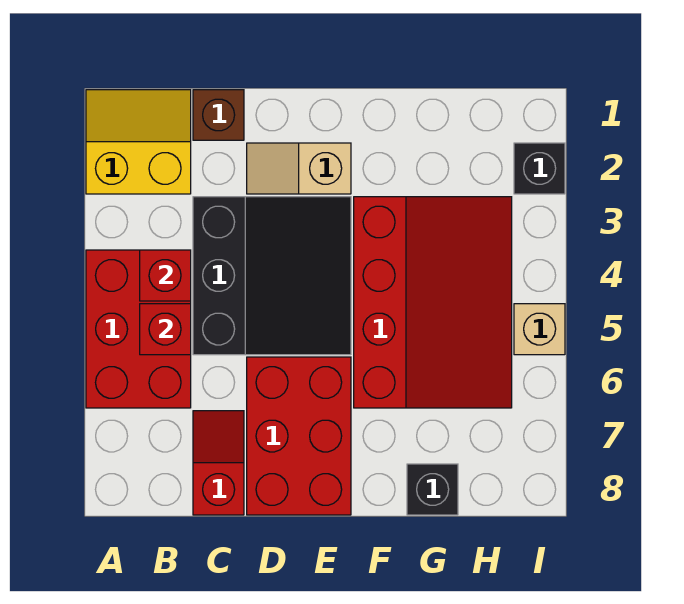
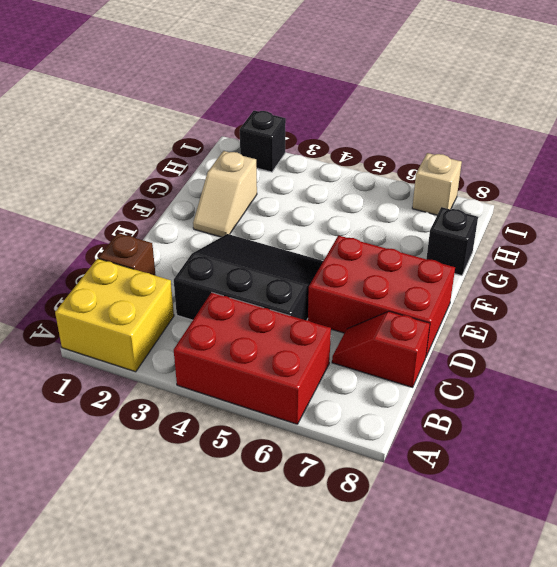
yellow slope A1:B2 level 1 top 2 -> yellow brick A1:B2 level 1
red brick B4 level 2 -> none
red brick B5 level 2 -> none
tan slope D2:E2 level 1 top E -> tan slope F2:G2 level 1 top G
red slope F3:H6 level 1 top F -> none
tan brick I5 level 1 -> tan brick I7 level 1

